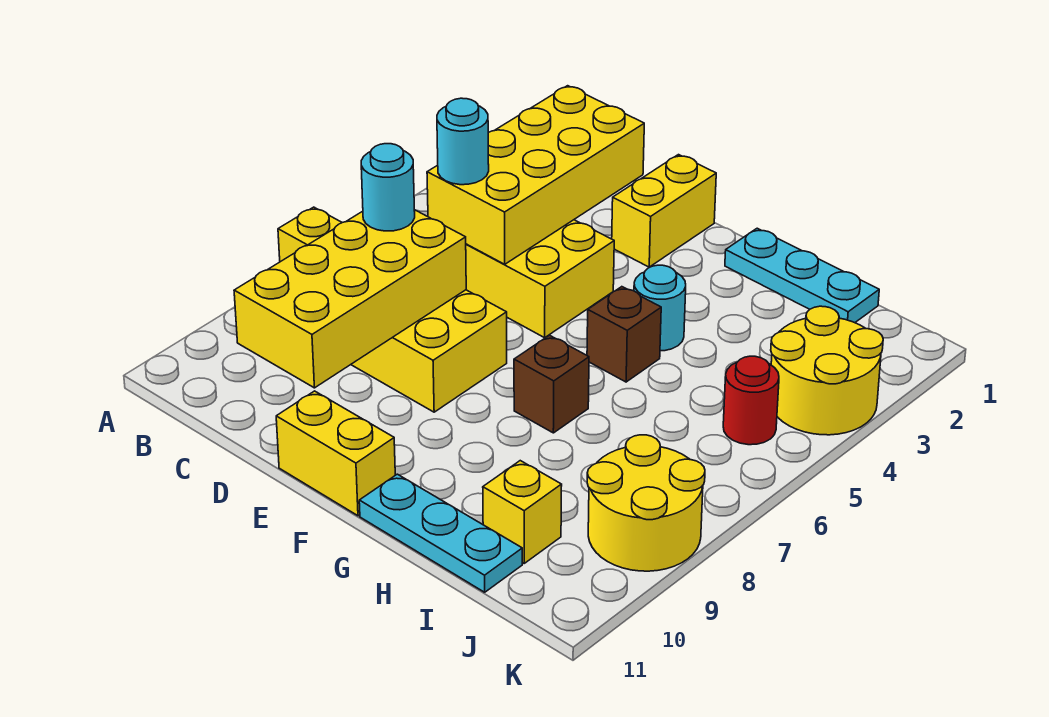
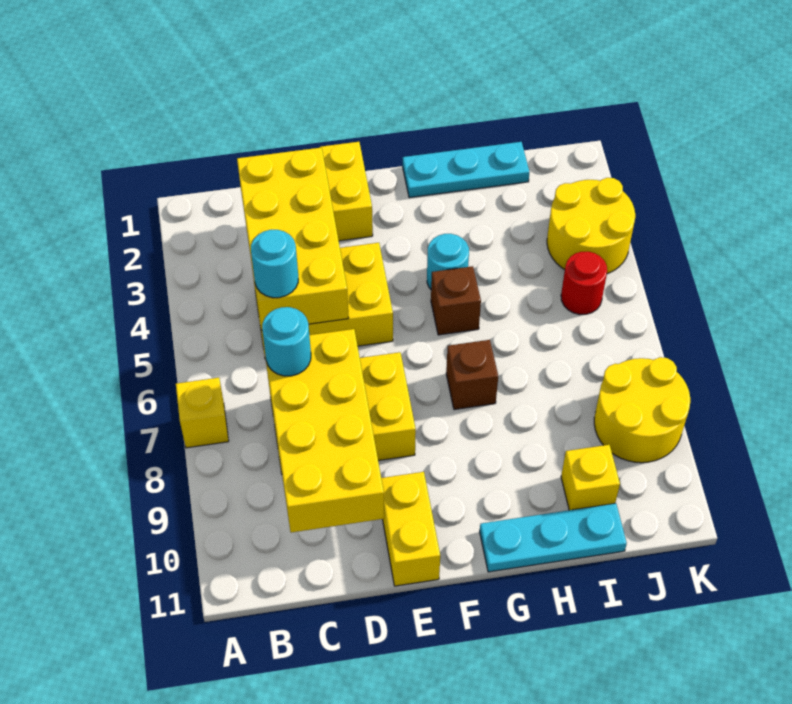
yellow brick E11:F11 level 1 -> yellow brick E10:E11 level 1

